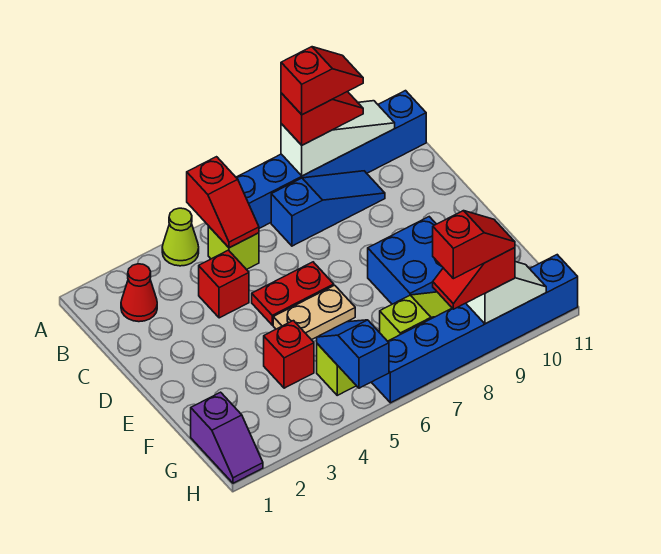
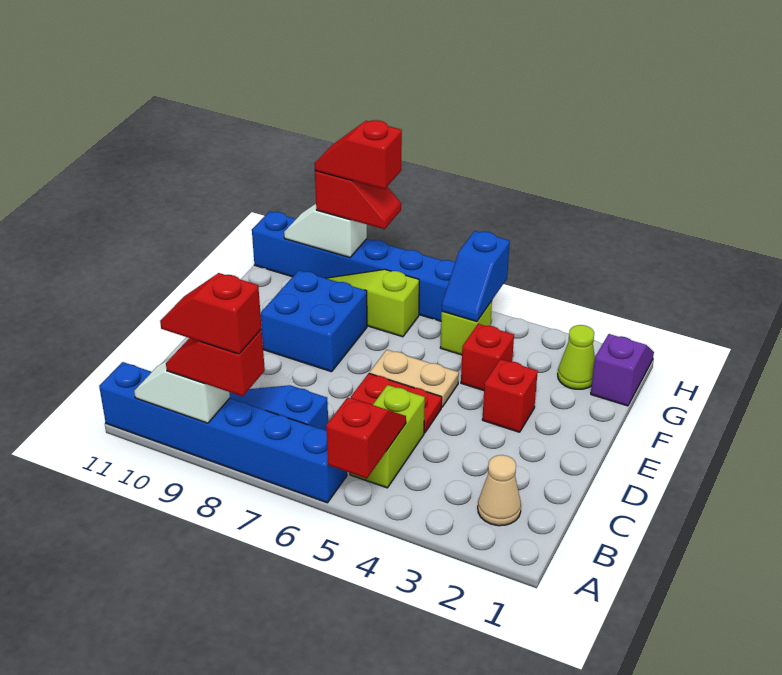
lime cone A4 level 1 -> lime cone G2 level 1
white slope A8:A10 level 2 top 8 -> white slope A9:A10 level 2 top 9
red cone B2 level 1 -> tan cone B2 level 1
lime brick B5 level 1 -> lime brick B5:C5 level 1
red brick C4 level 1 -> red brick E3 level 1

